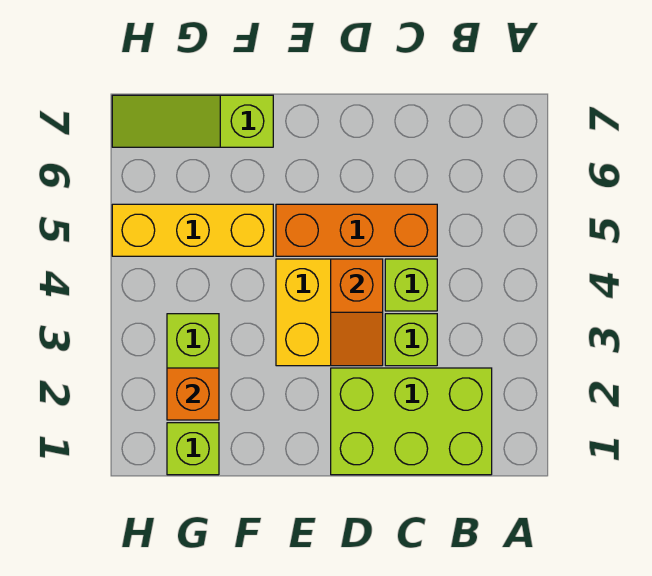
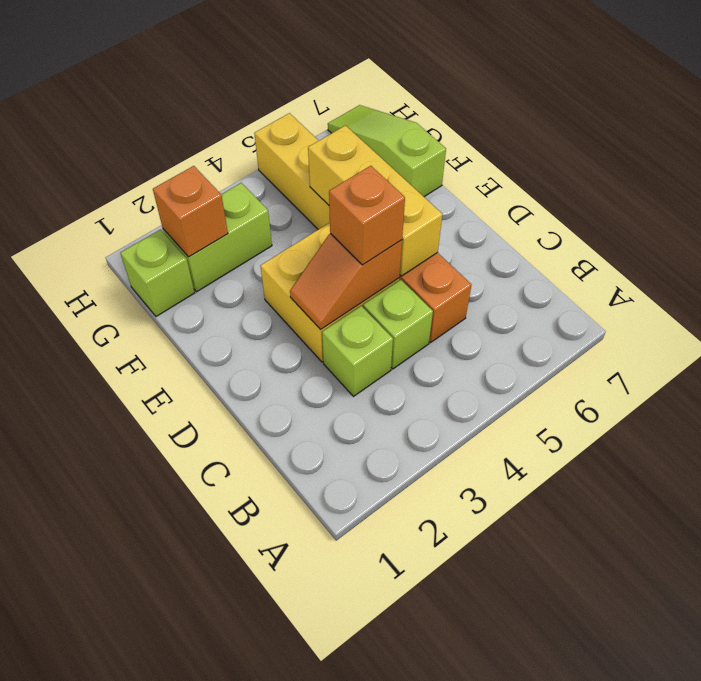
lime brick B1:D2 level 1 -> none
none -> orange brick D4 level 3
none -> yellow brick D5:F5 level 2

